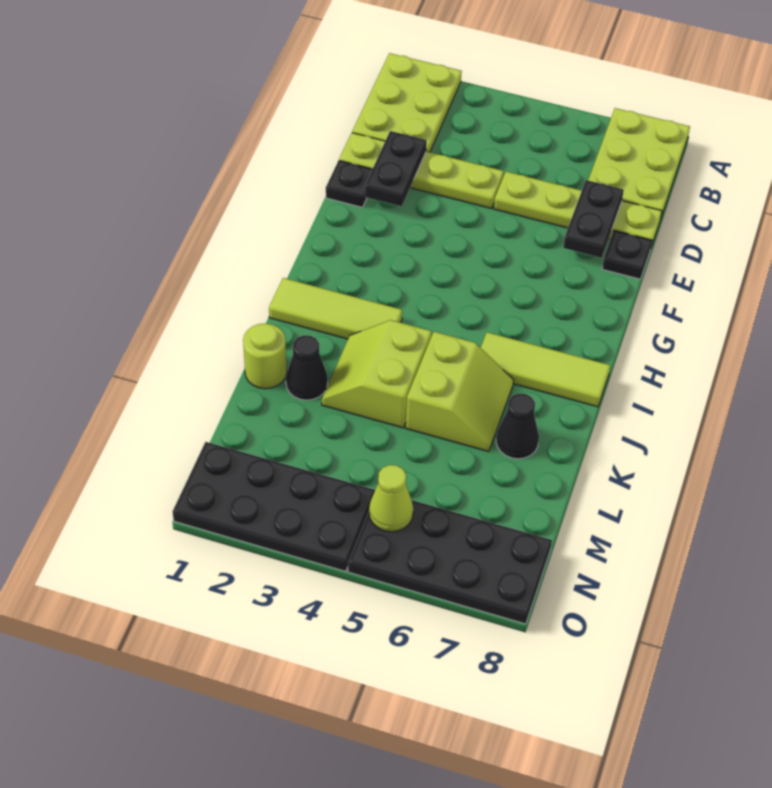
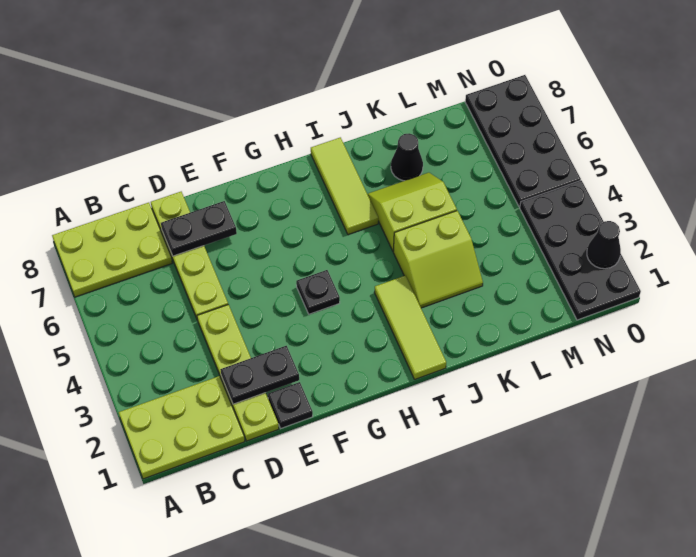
black plate E8 level 1 -> black plate G4 level 1
lime round brick K1 level 1 -> none
black cone K2 level 1 -> black cone O2 level 2
lime cone N5 level 2 -> none

